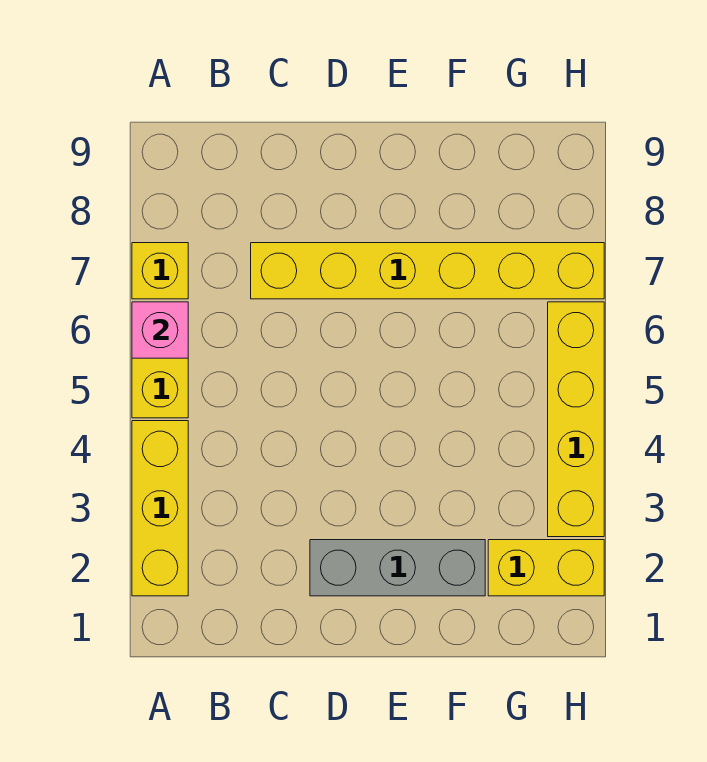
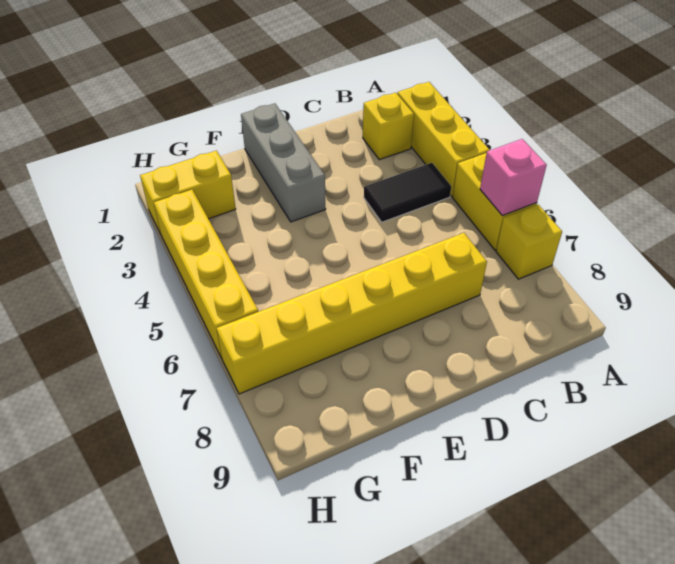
none -> yellow brick B2 level 1
none -> black tile B4:C4 level 1
grey brick D2:F2 level 1 -> grey brick E1:E3 level 1

